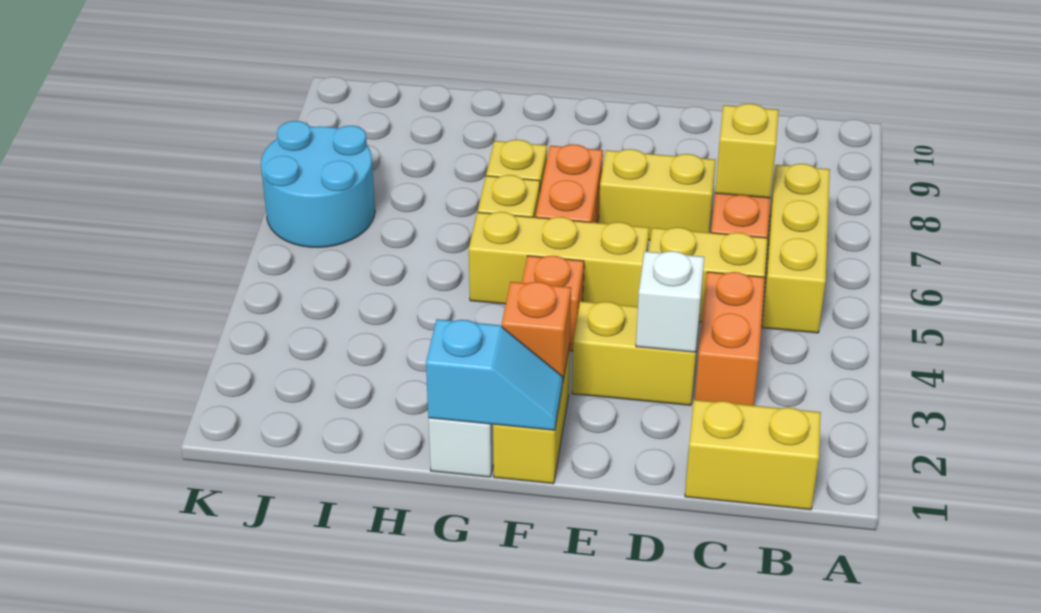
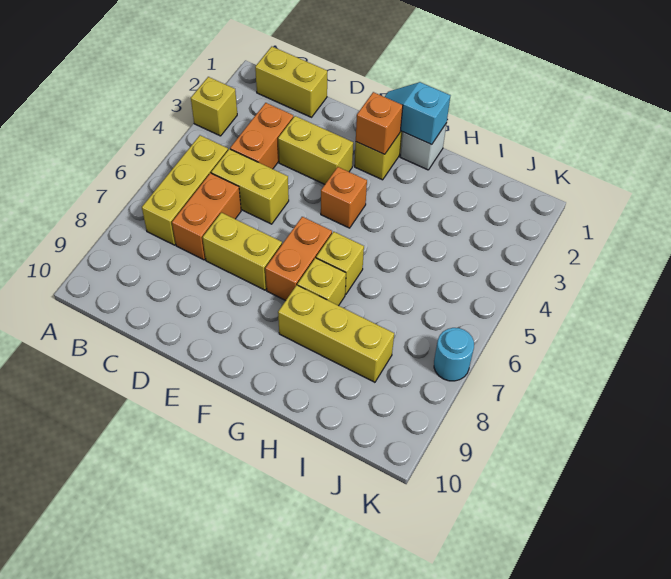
yellow brick C7 level 2 -> yellow brick A3 level 1
white brick D3 level 2 -> none
yellow brick E5:G5 level 1 -> yellow brick G8:I8 level 1
cyan round brick J6:K7 level 1 -> cyan round brick K7 level 1

